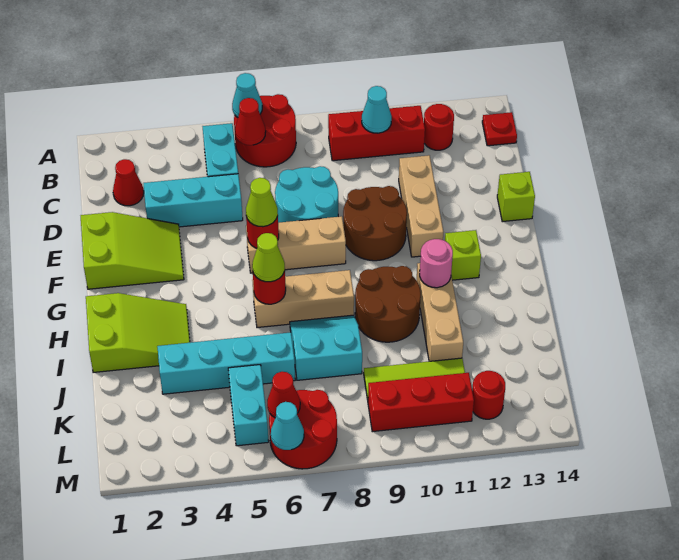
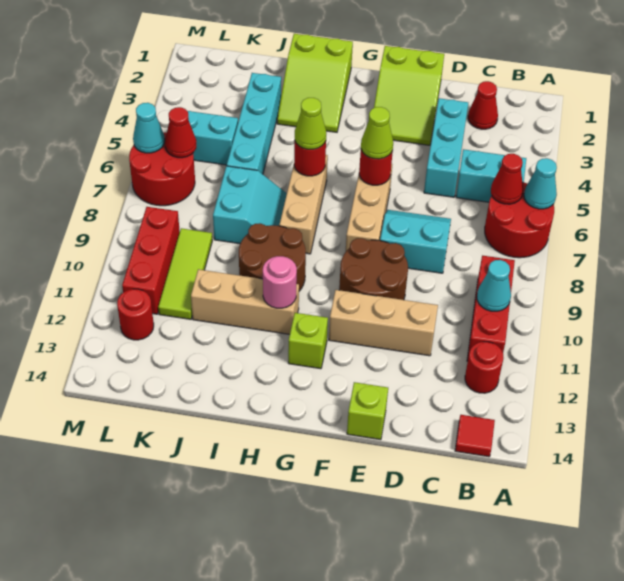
red plate B14 level 1 -> red tile B14 level 1
cyan round brick D7:E8 level 1 -> cyan slope D7:E8 level 1 top 8

